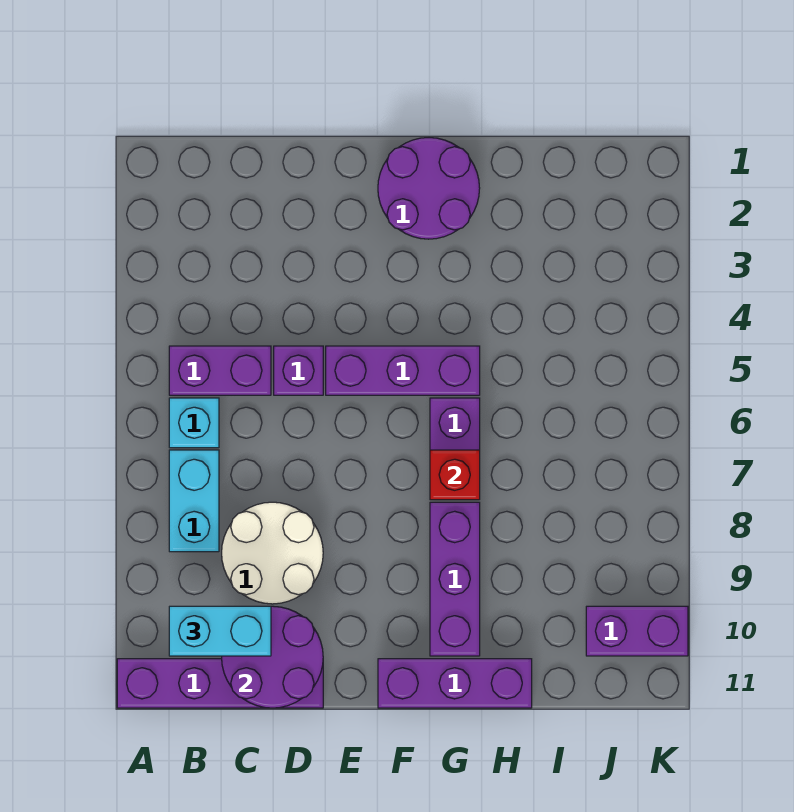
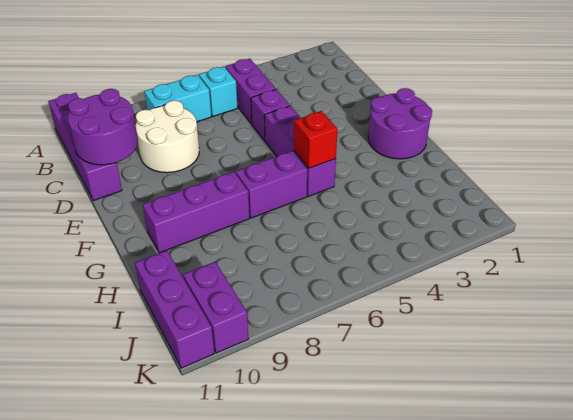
cyan brick B10:C10 level 3 -> none
purple brick F11:H11 level 1 -> purple brick I11:K11 level 1
red brick G7 level 2 -> red brick G5 level 2

